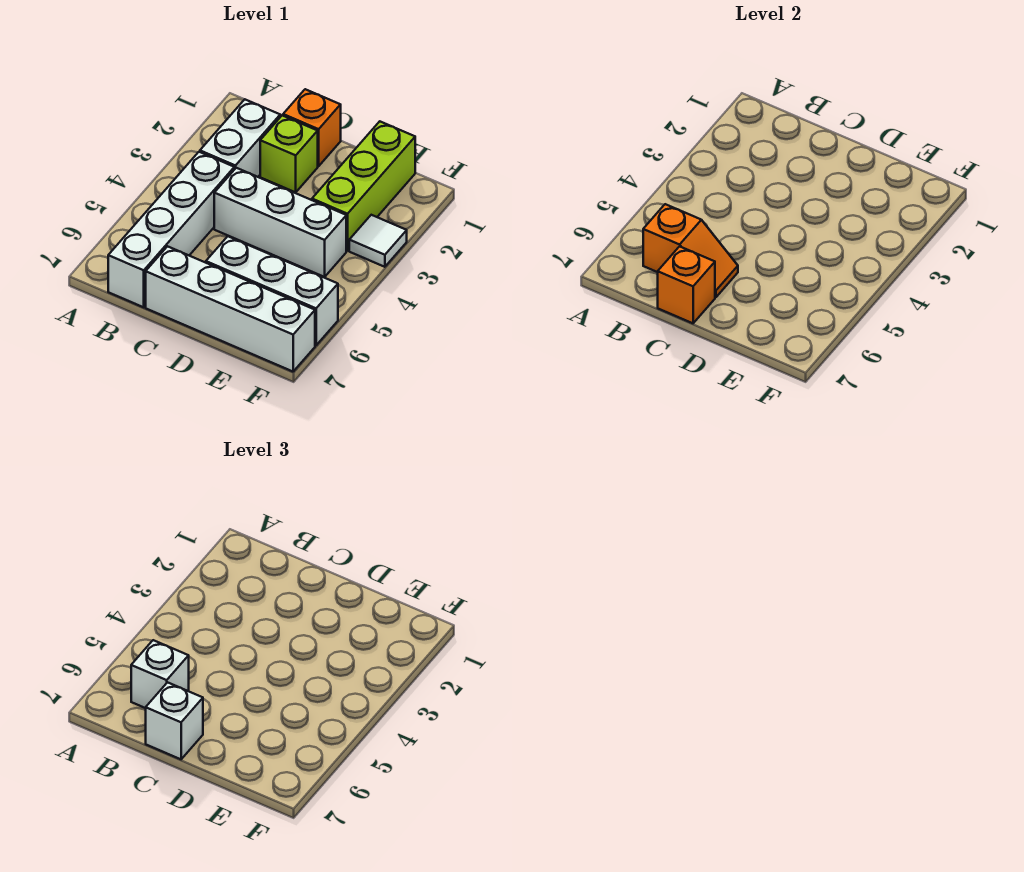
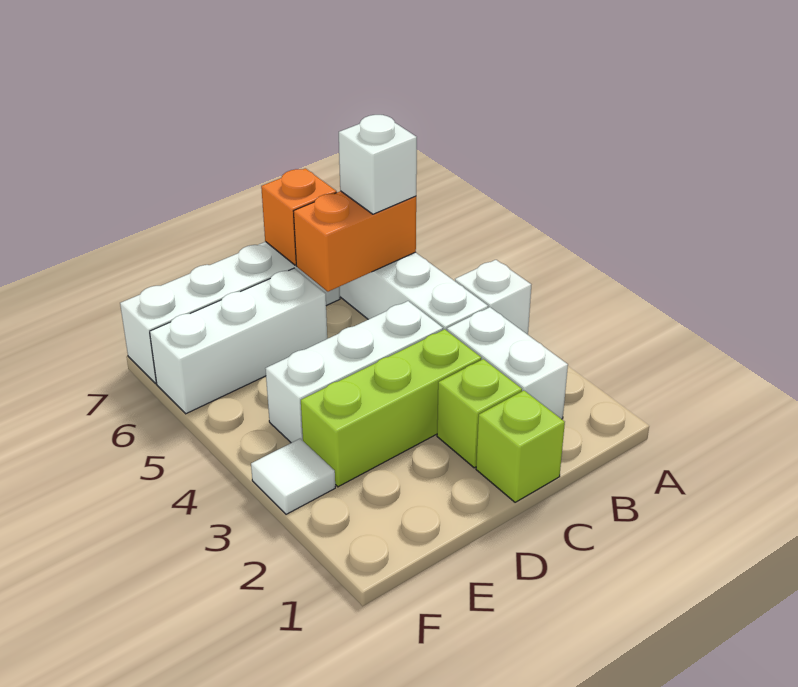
orange slope B6:C6 level 2 top B -> orange brick B6:C6 level 2
orange brick C1 level 1 -> lime brick C1 level 1
white brick C7 level 3 -> white brick A4 level 1
lime brick E1:E3 level 1 -> lime brick C3:E3 level 1

